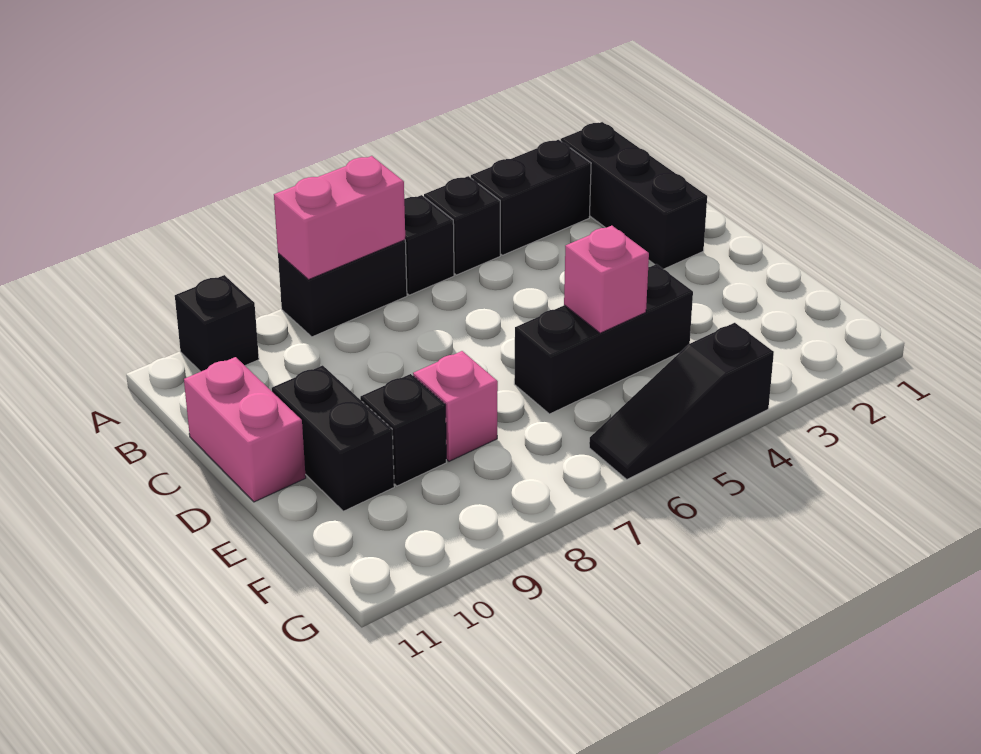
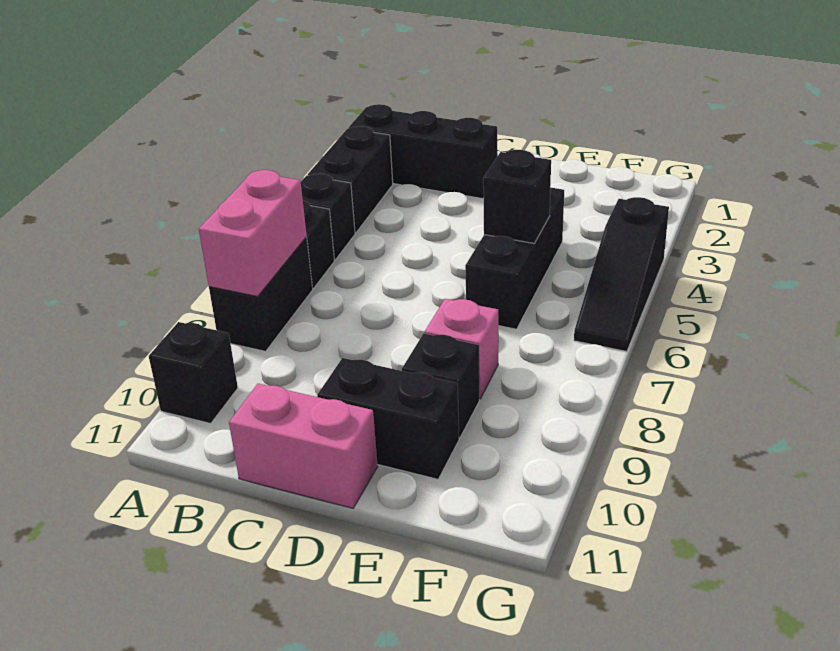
pink brick E5 level 2 -> black brick E5 level 2

